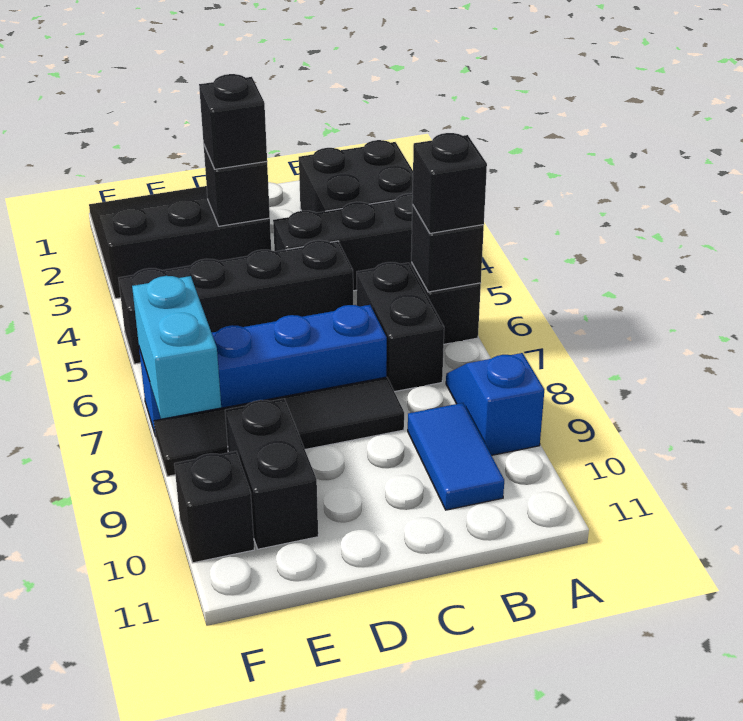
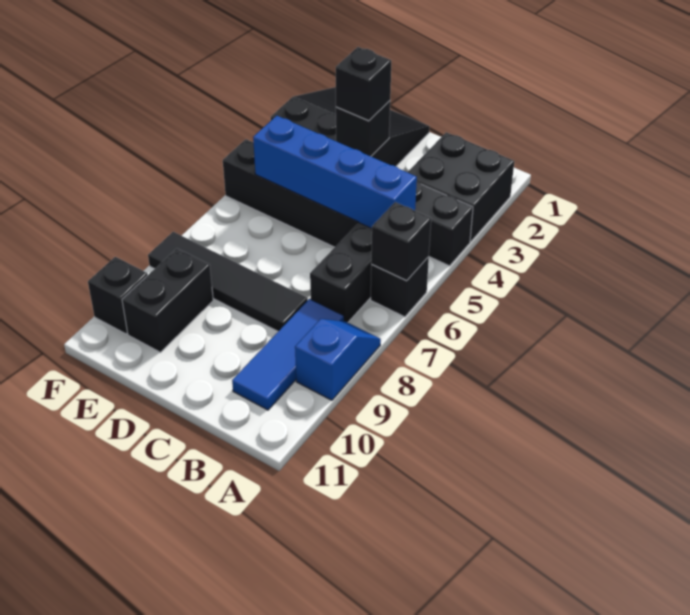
black brick A6 level 3 -> none
blue tile B9:B10 level 1 -> blue tile B8:B10 level 1
blue brick C7:F7 level 1 -> blue brick B5:E5 level 2
cyan brick F7:F8 level 2 -> none

